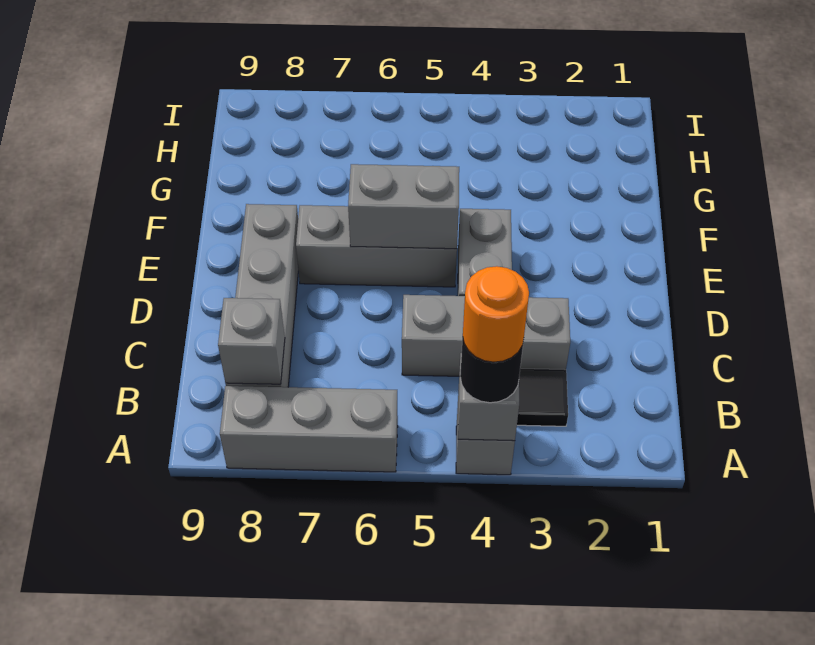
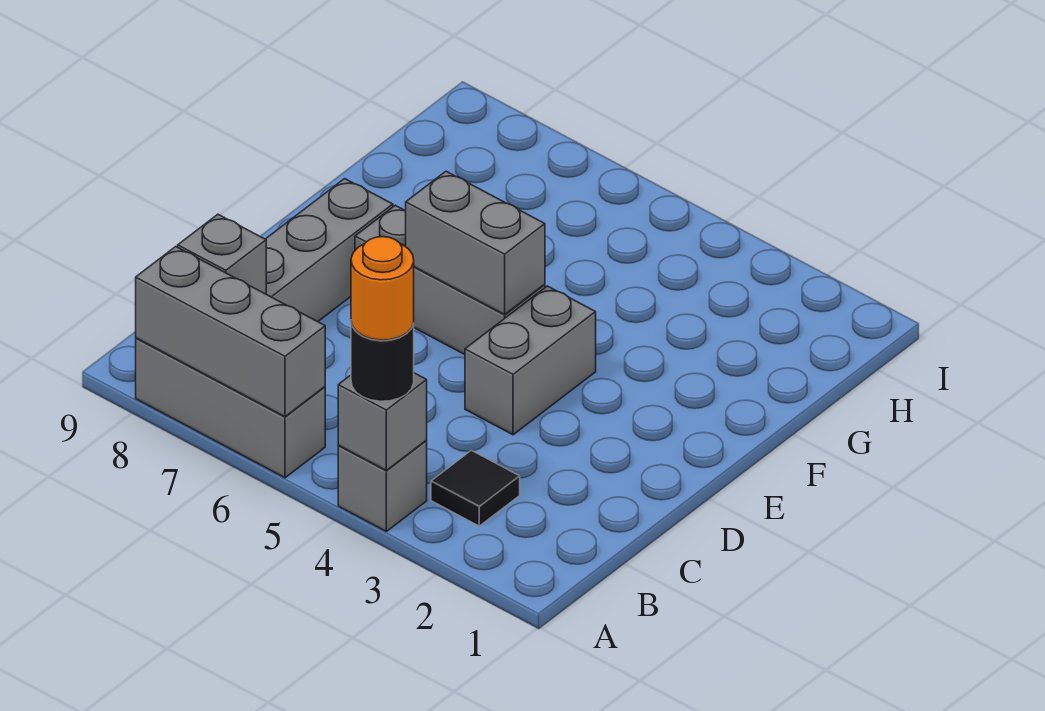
grey brick C3:C5 level 1 -> grey brick A6:A8 level 2

